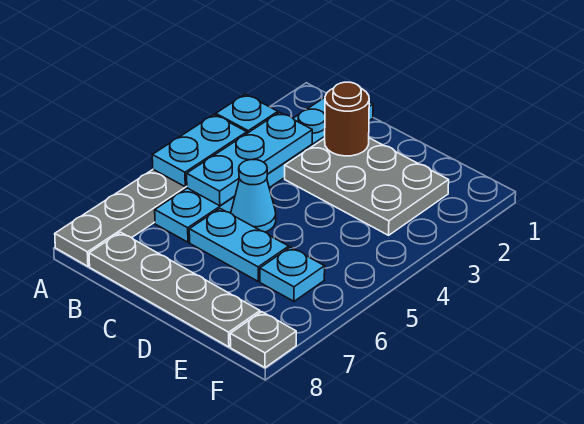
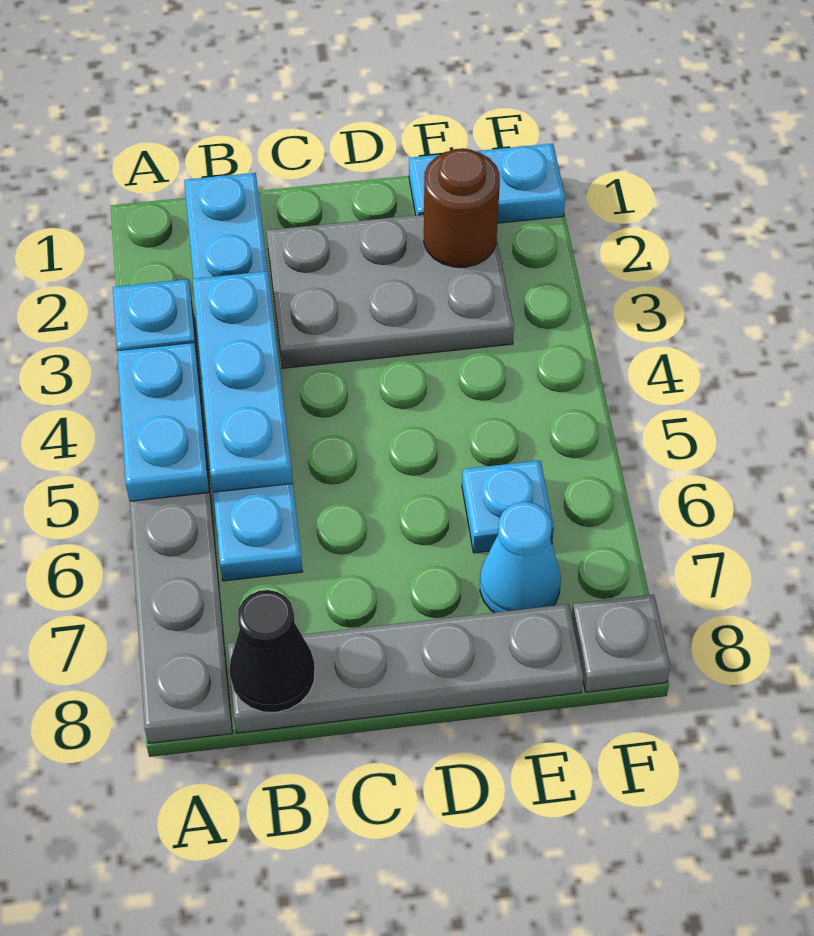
none -> black cone B8 level 2
brown round brick C2 level 2 -> brown round brick E2 level 2
cyan cone C5 level 1 -> cyan cone E7 level 1
cyan plate C6:D6 level 1 -> cyan plate E1:F1 level 1

